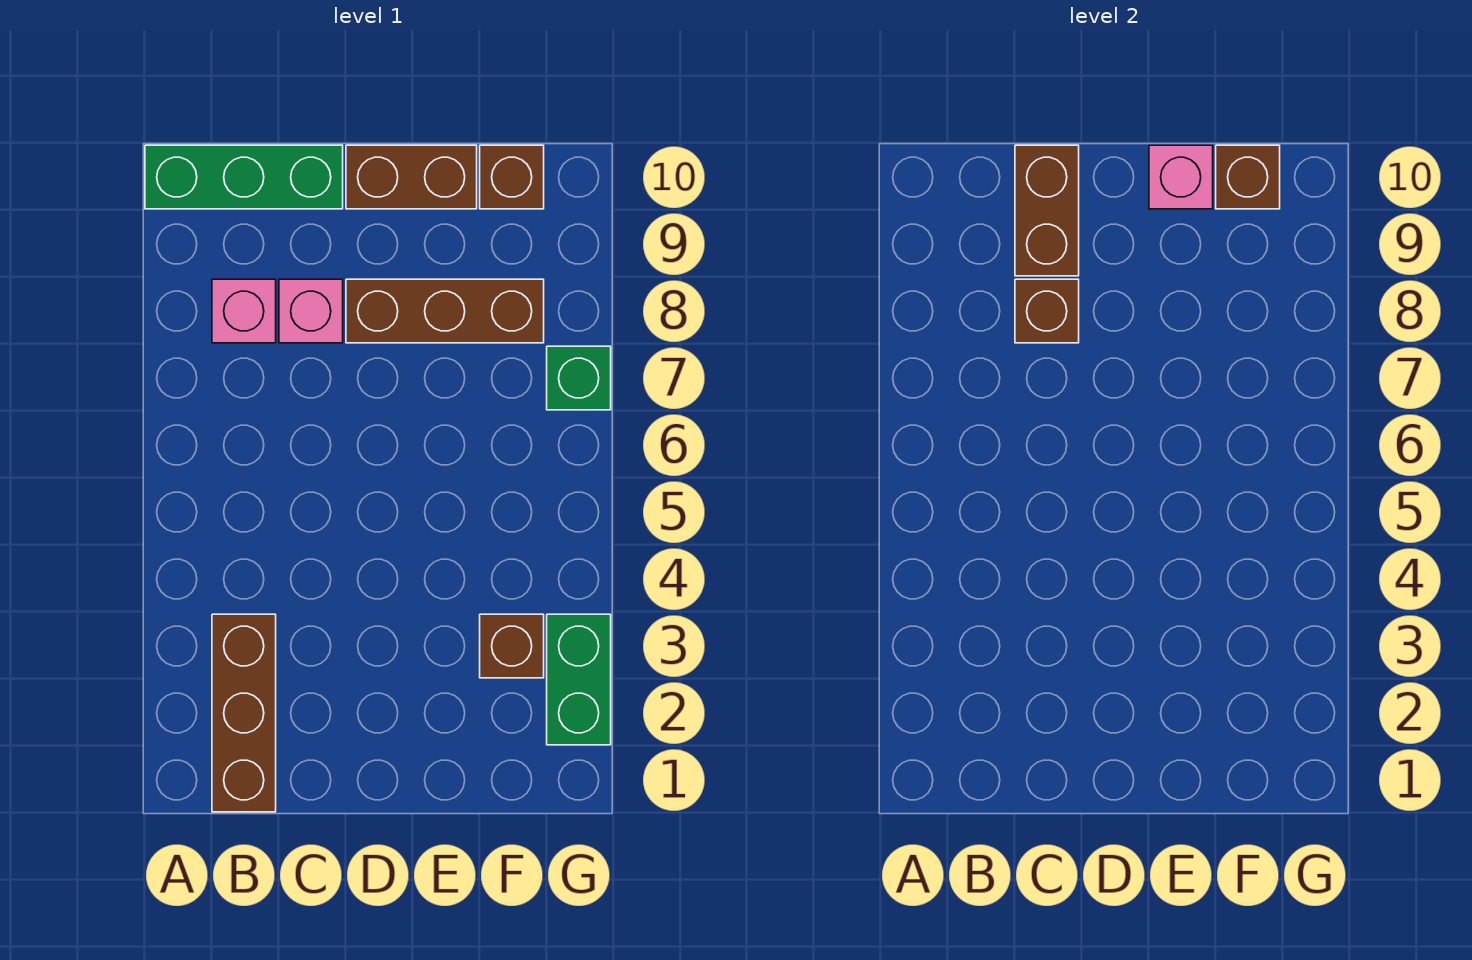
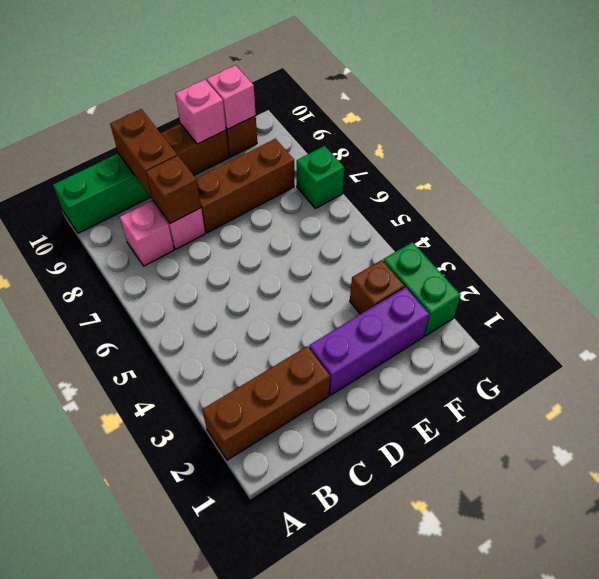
brown brick B1:B3 level 1 -> brown brick A2:C2 level 1
none -> purple brick D2:F2 level 1
brown brick F10 level 2 -> pink brick F10 level 2

